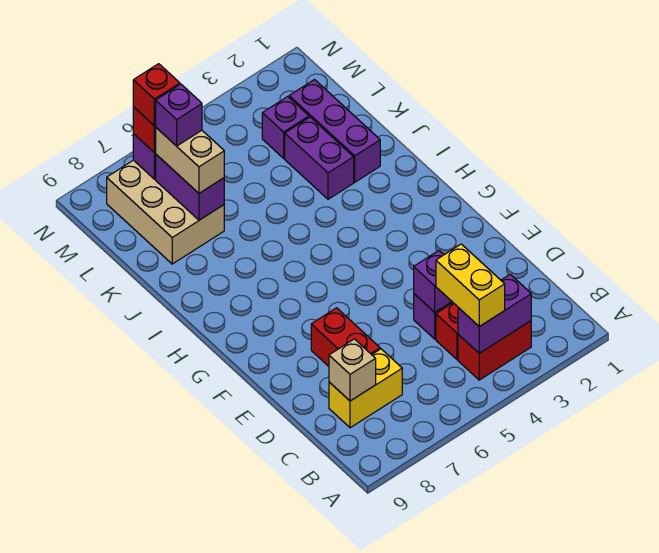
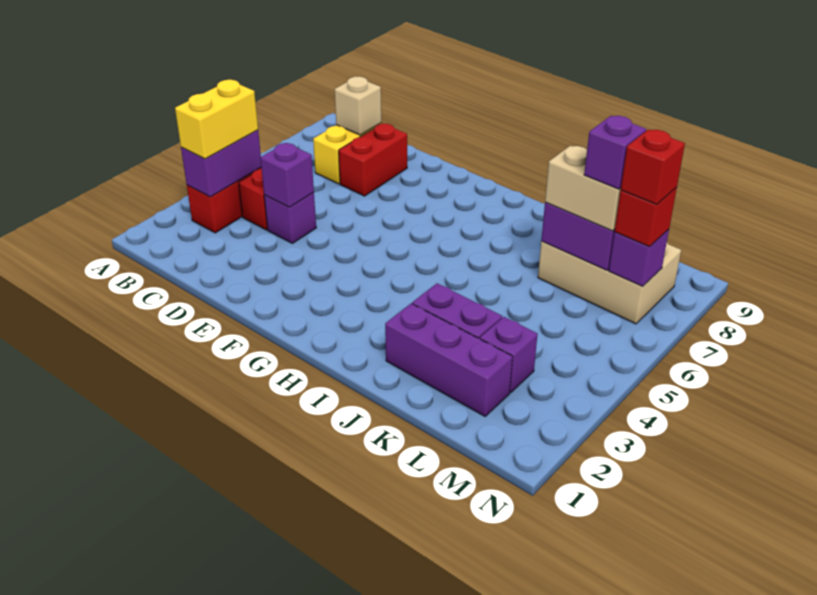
yellow brick B4:C4 level 3 -> yellow brick B3:B4 level 3
red brick D7:E7 level 1 -> red brick D7:D8 level 1

